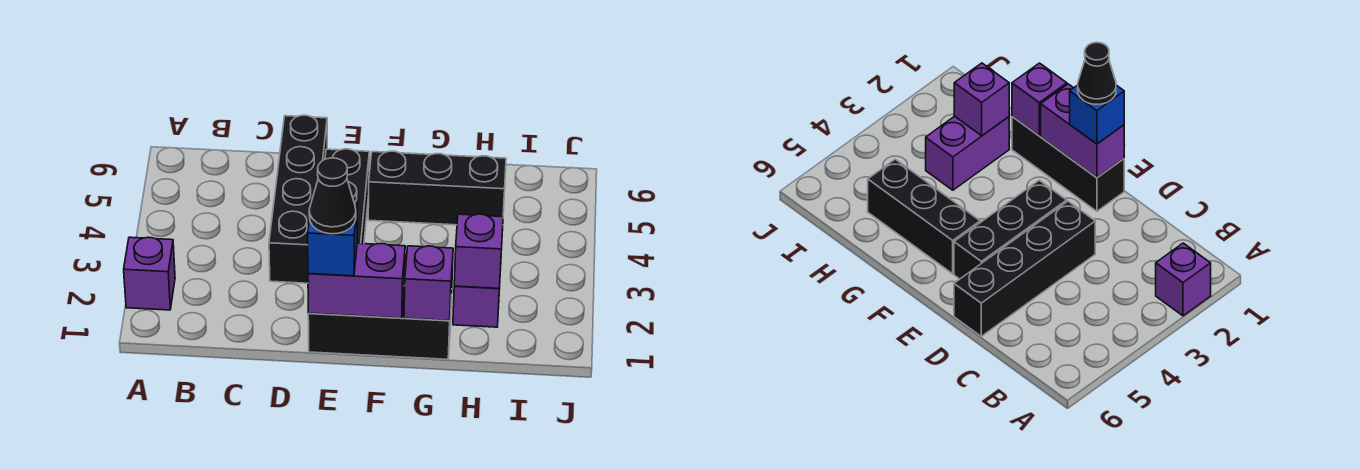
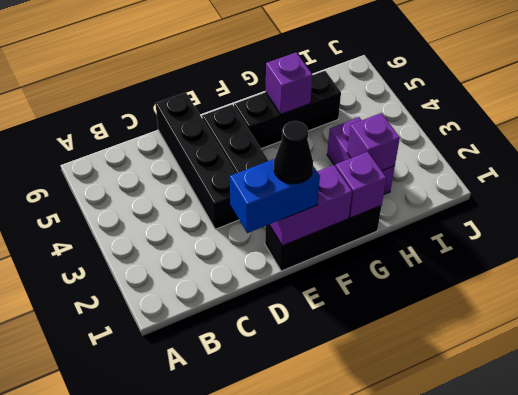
purple brick A2 level 1 -> purple brick G5 level 2
blue brick E1 level 3 -> blue brick D1:E1 level 3

